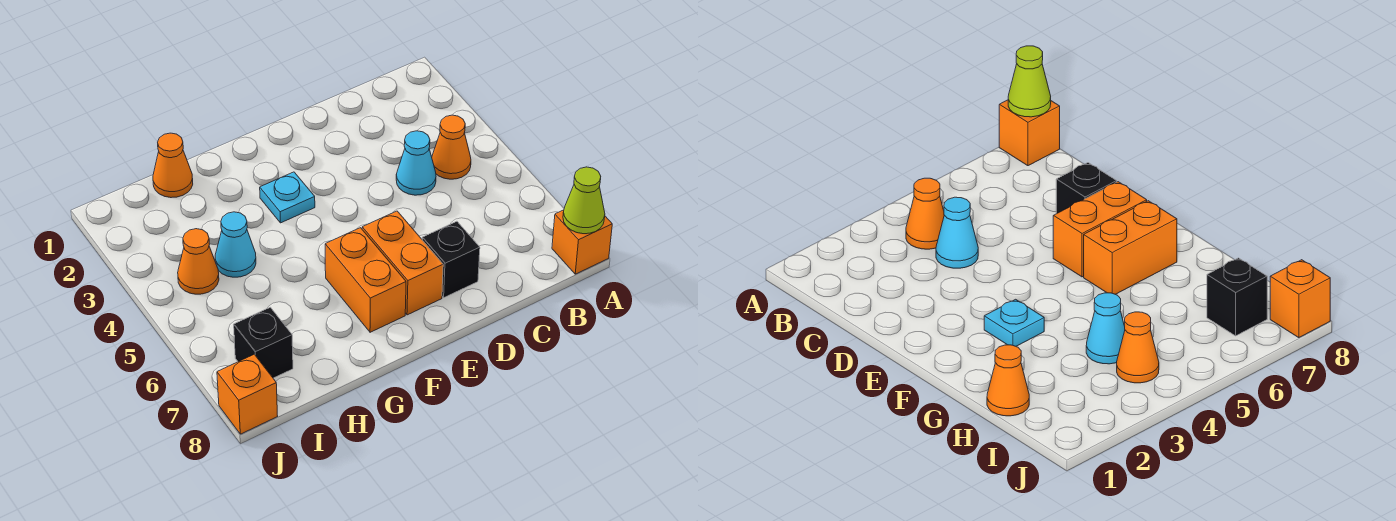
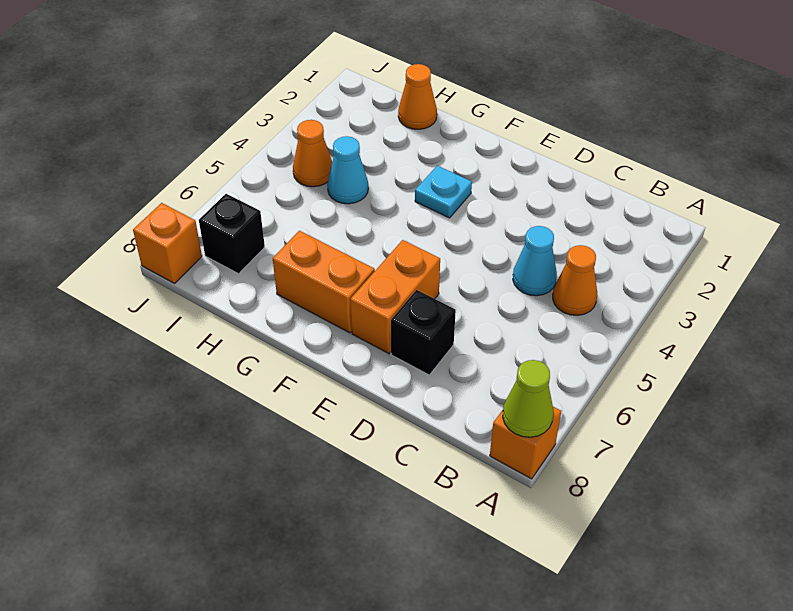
orange brick F6:F7 level 1 -> orange brick F7:G7 level 1

